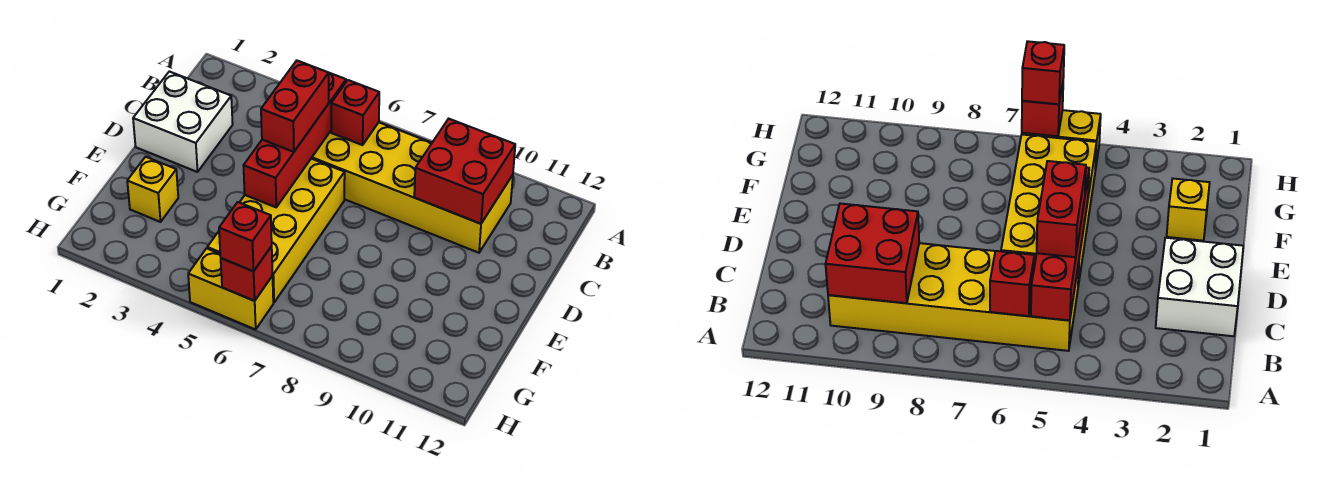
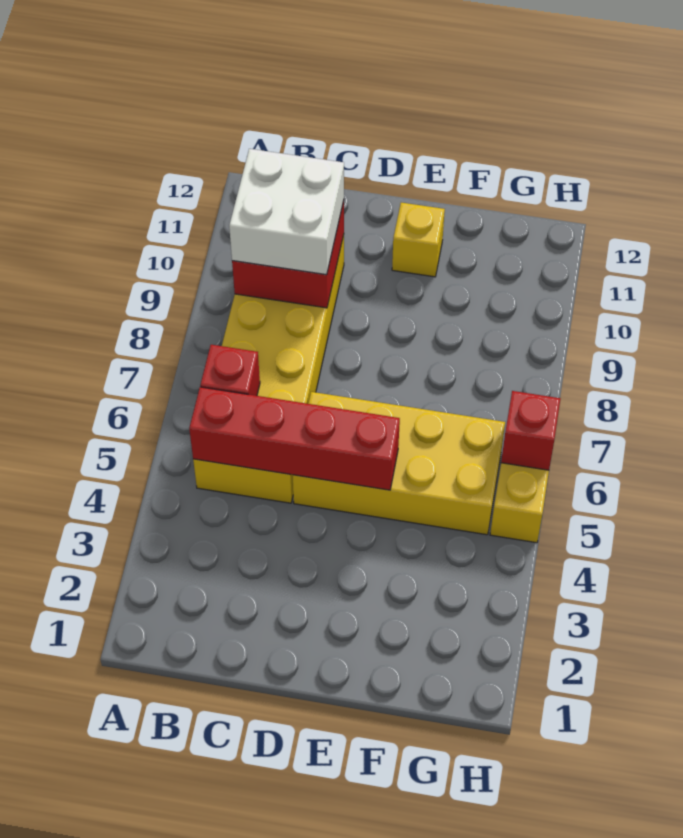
white brick C1:D2 level 1 -> white brick B9:C10 level 3
red brick C5:D5 level 3 -> none
yellow brick F2 level 1 -> yellow brick E11 level 1
red brick H6 level 3 -> none

